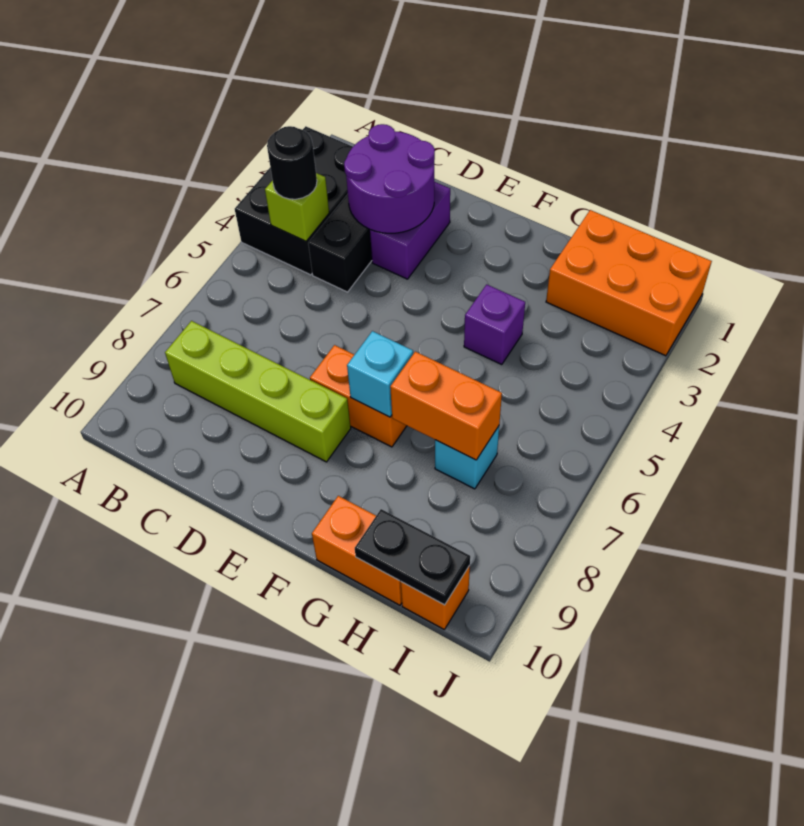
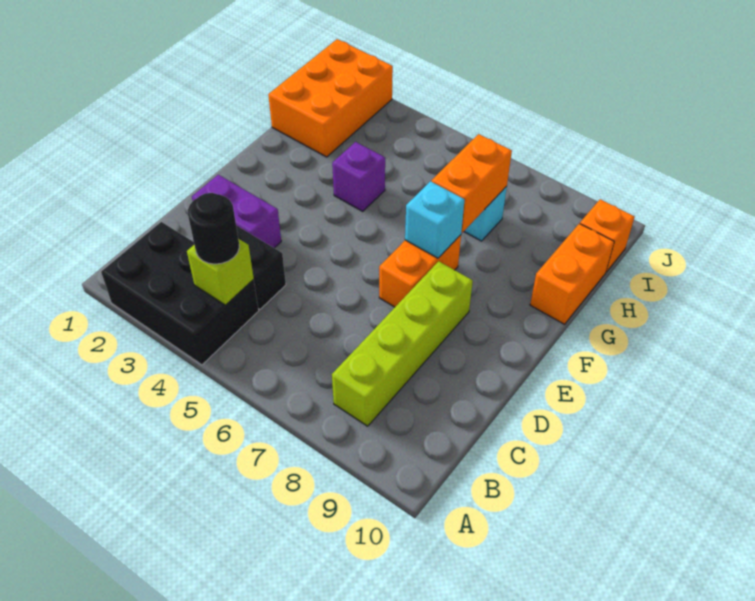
purple round brick C2:D3 level 2 -> none
black plate H10:I10 level 2 -> none

